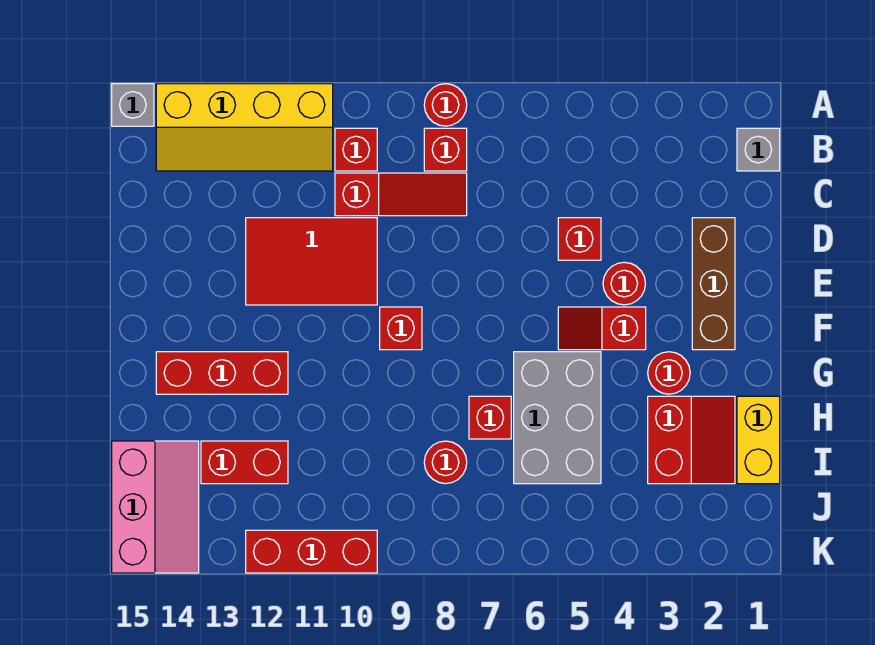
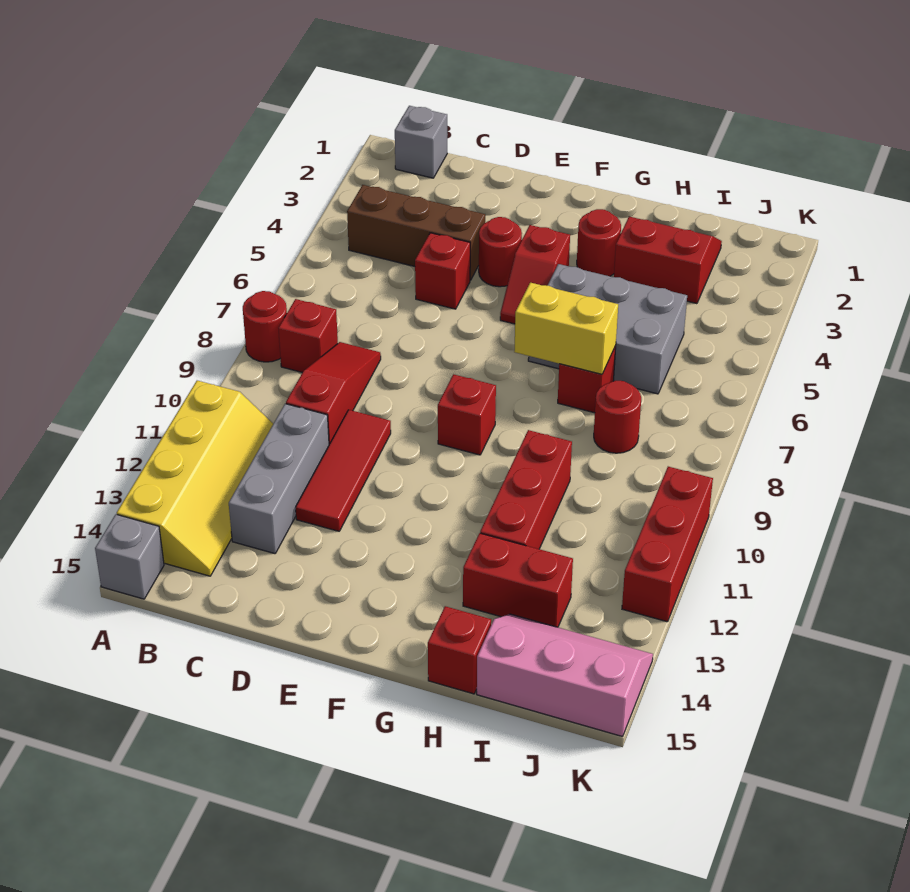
red brick B10 level 1 -> red brick H15 level 1
none -> grey brick C11:C13 level 1
brown brick D2:F2 level 1 -> brown brick B4:D4 level 1
red tile D10:E12 level 1 -> red tile D10:D12 level 1
red brick G12:G14 level 1 -> red brick H10:H12 level 1
yellow brick H1:I1 level 1 -> yellow brick G7:H7 level 2
red brick I12:I13 level 1 -> red brick H13:I13 level 1

